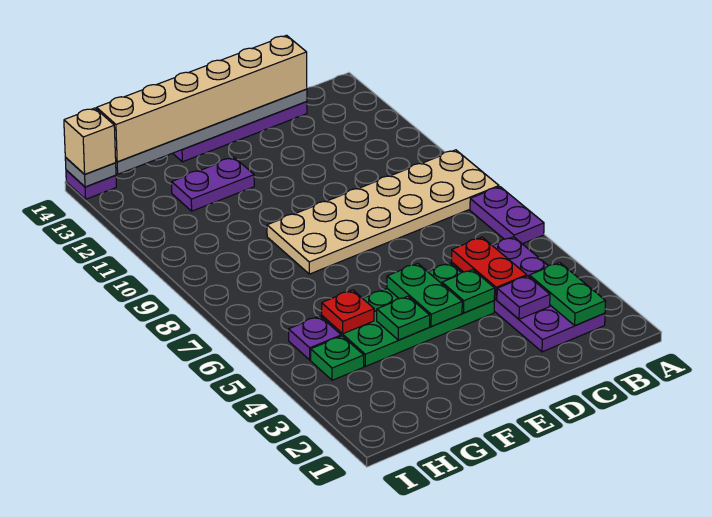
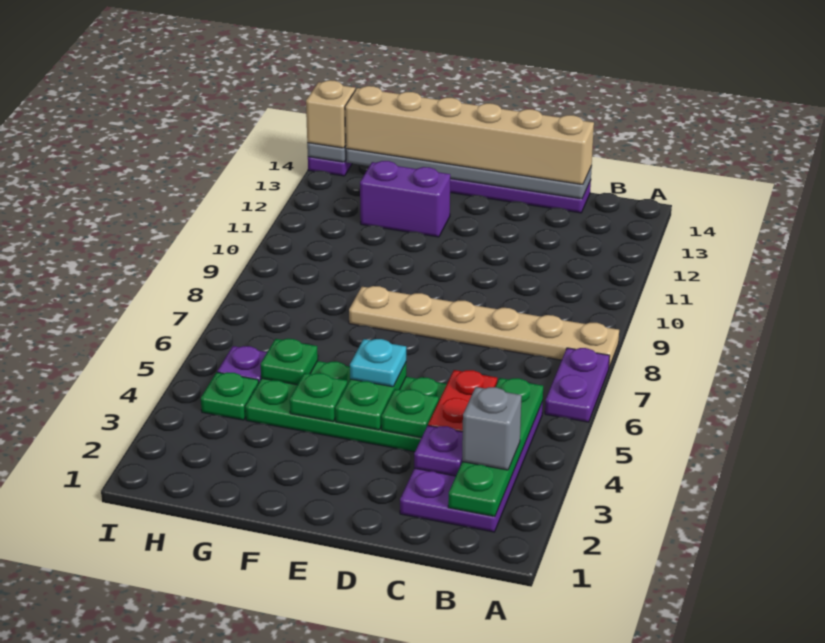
tan plate A8:F9 level 1 -> tan plate A8:F8 level 1
green plate B2:B3 level 2 -> green plate B2:B5 level 2
none -> grey brick B3 level 3
none -> cyan plate E5 level 3
purple plate F12:G12 level 1 -> purple brick F12:G12 level 1
red plate G5 level 2 -> green plate G5 level 2

